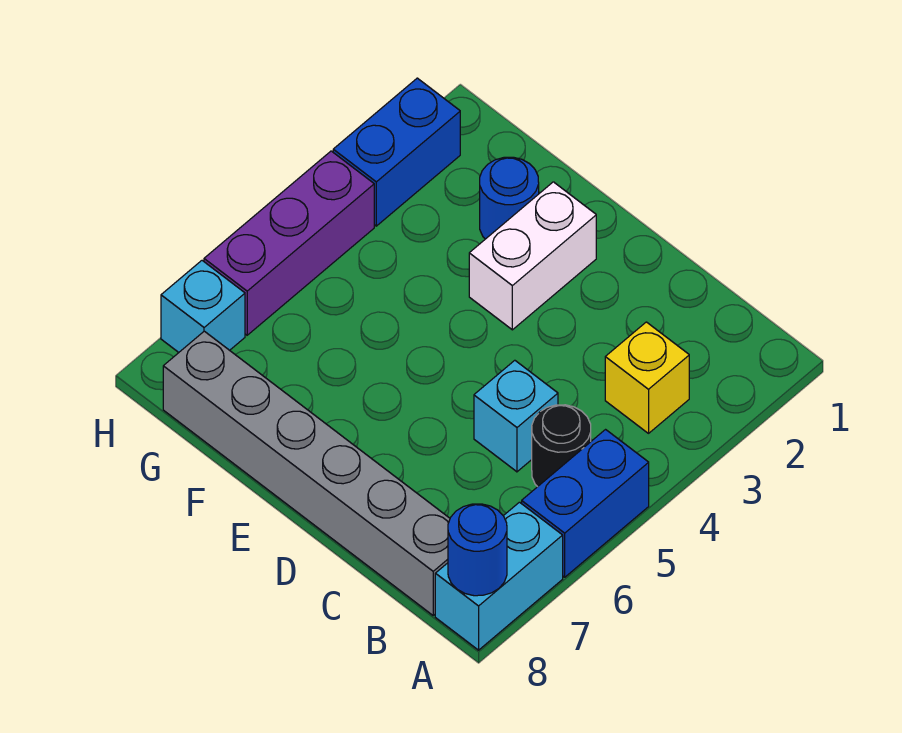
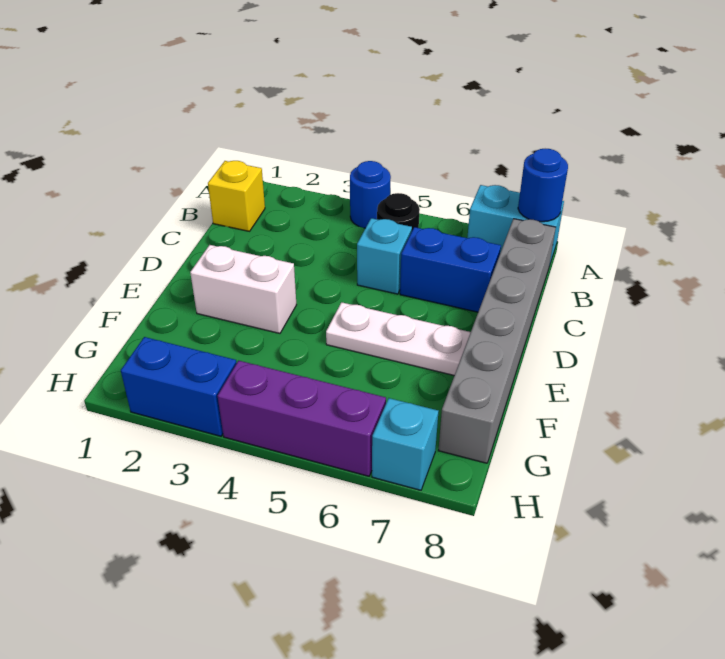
blue brick A5:A6 level 1 -> blue brick C6:C7 level 1
yellow brick B3 level 1 -> yellow brick B1 level 1
none -> white plate E5:E7 level 1
blue round brick F2 level 1 -> blue round brick A4 level 1

